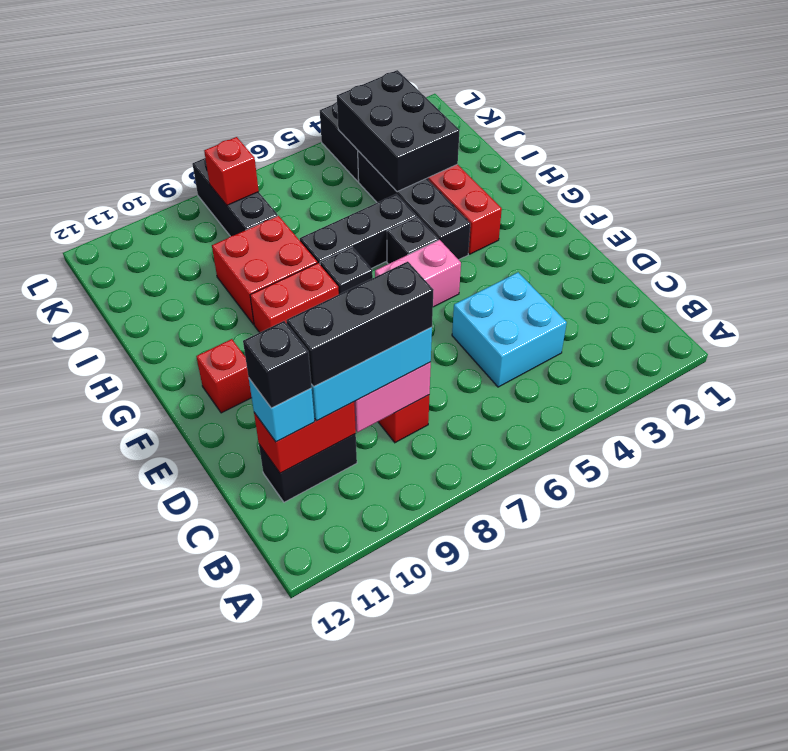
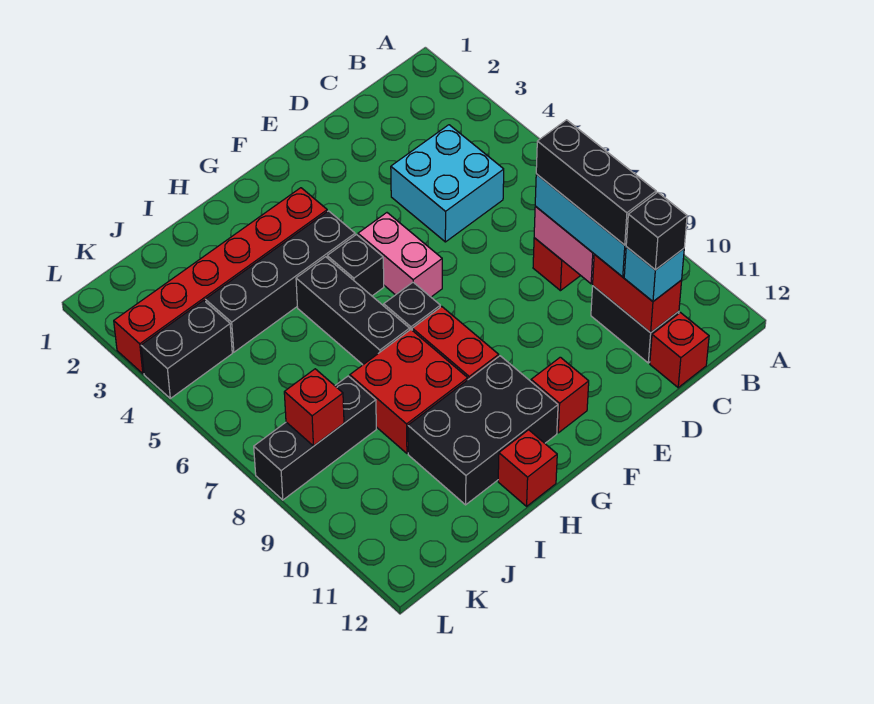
none -> red brick C12 level 1
none -> red brick H12 level 1
black brick I3:K4 level 2 -> black brick G10:I11 level 1

